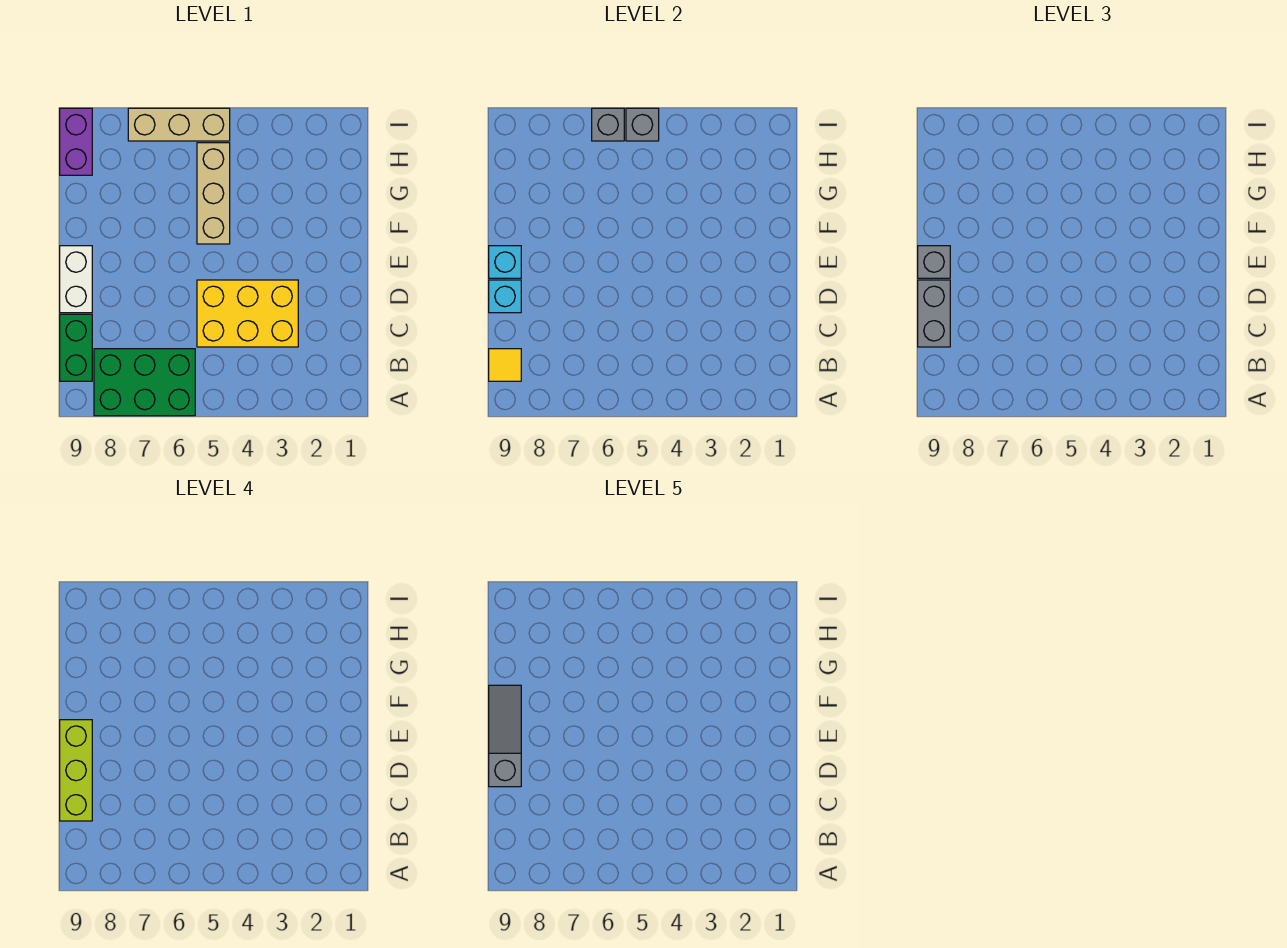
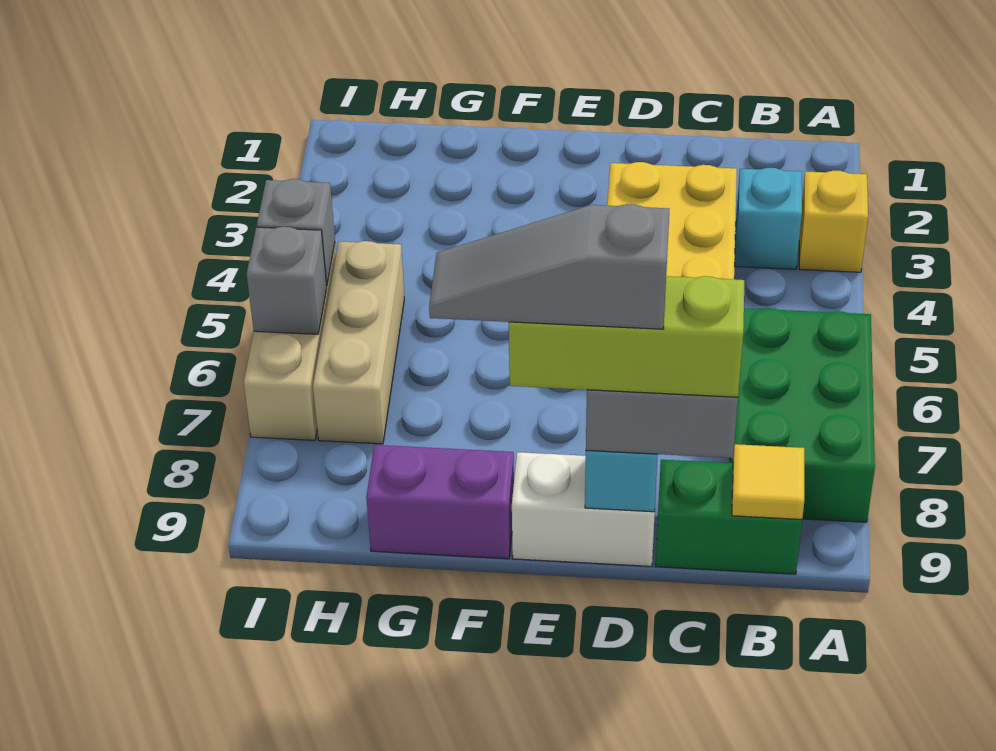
none -> yellow brick A3 level 1
cyan brick E9 level 2 -> cyan brick B3 level 1
grey brick E9 level 3 -> none
tan brick F5:H5 level 1 -> tan brick H5:H7 level 1
purple brick H9:I9 level 1 -> purple brick F9:G9 level 1

